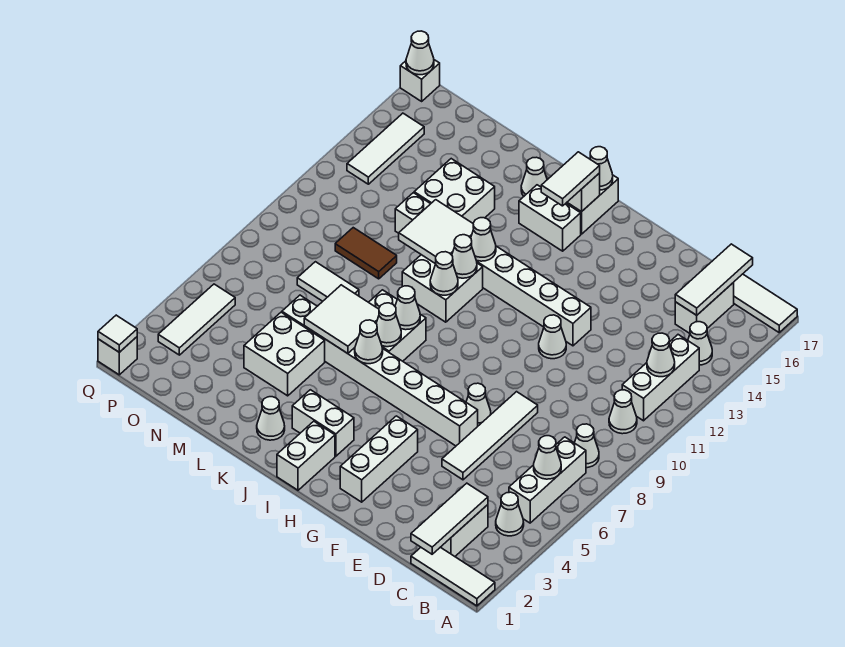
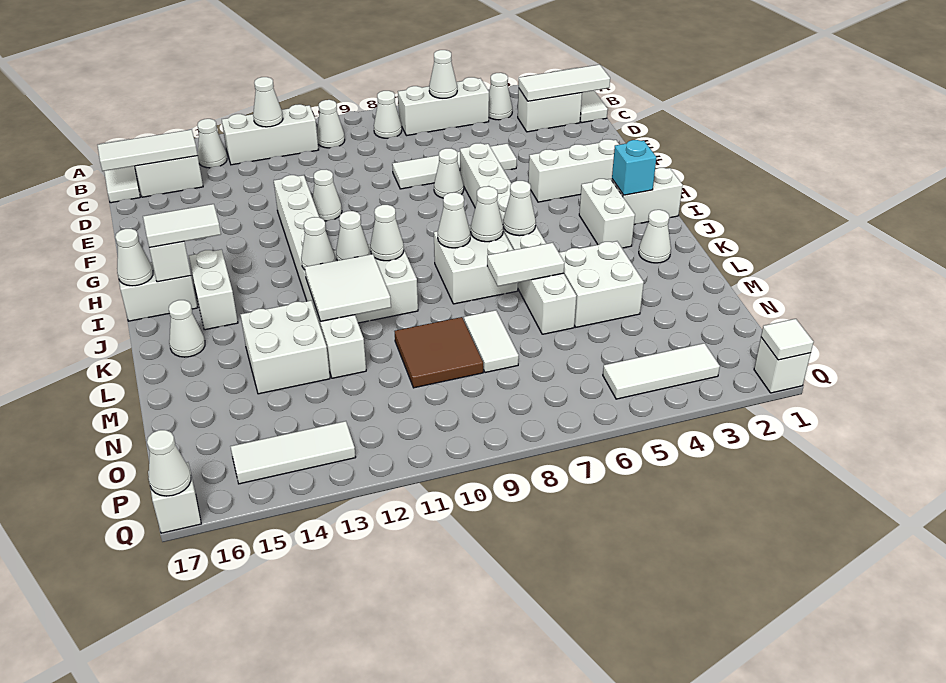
none -> cyan brick I2 level 2
white tile K6:L7 level 2 -> white tile L6:L7 level 2
brown tile M10:N10 level 1 -> brown tile M9:N10 level 1

